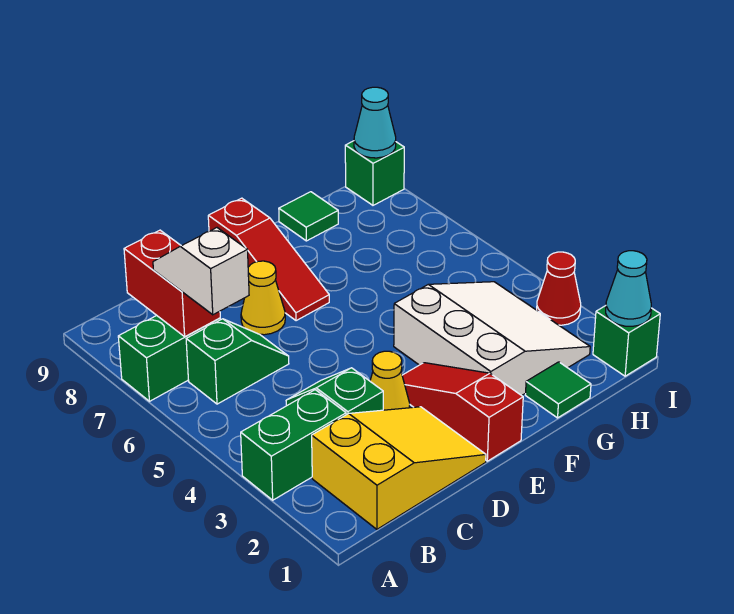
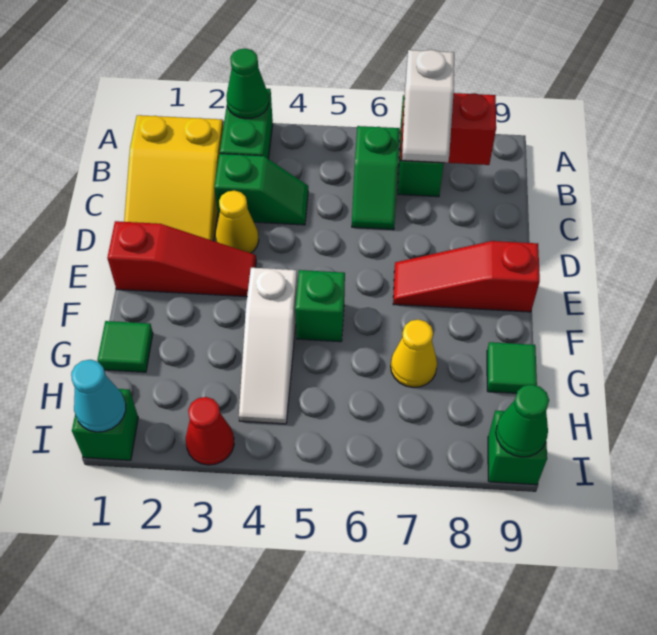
none -> green cone A3 level 2
white slope B6:B7 level 3 top 6 -> white slope B7:C7 level 3 top B
yellow cone D7 level 1 -> yellow cone G7 level 1
white slope F2:H4 level 1 top F -> white slope F4:H4 level 1 top F
none -> green brick F5 level 1
cyan cone I9 level 2 -> green cone I9 level 2

